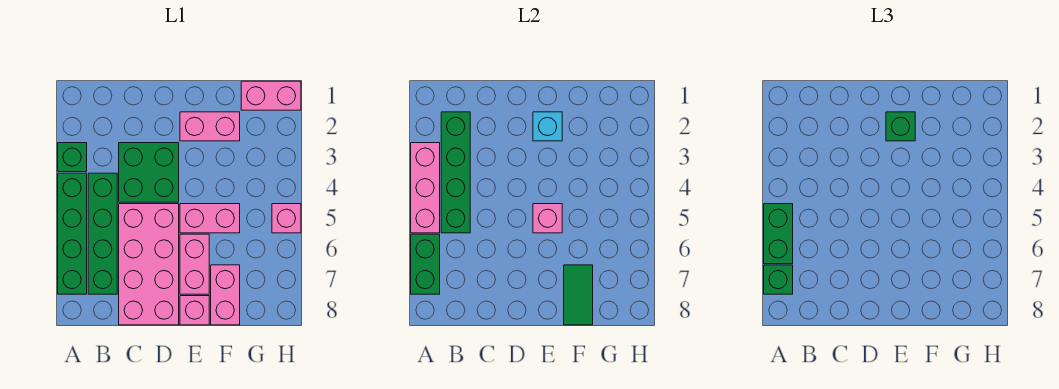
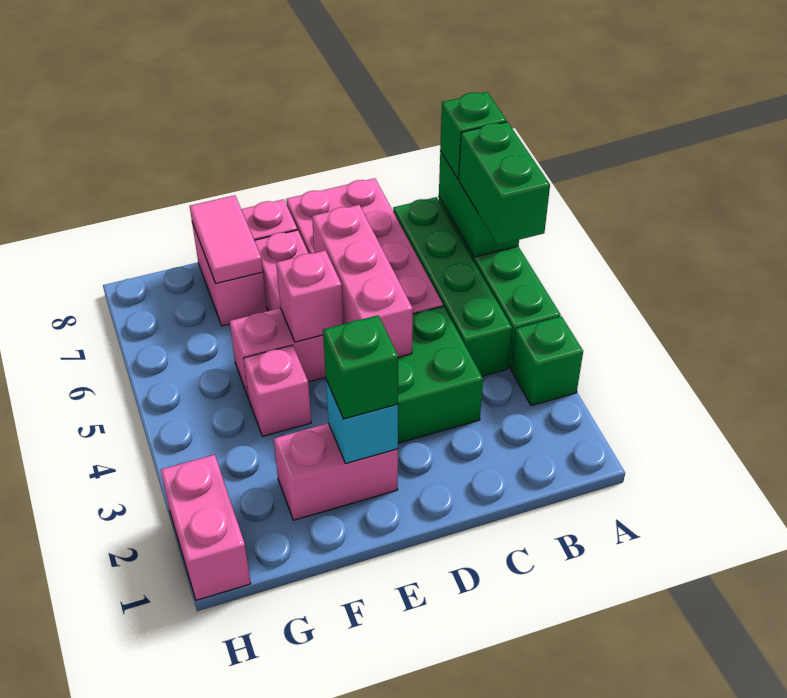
pink brick A3:A5 level 2 -> pink brick D4:D6 level 2
green brick B2:B5 level 2 -> none
green tile F7:F8 level 2 -> pink tile F7:F8 level 2
pink brick G1:H1 level 1 -> pink brick H1:H2 level 1
pink brick H5 level 1 -> pink brick F4 level 1

